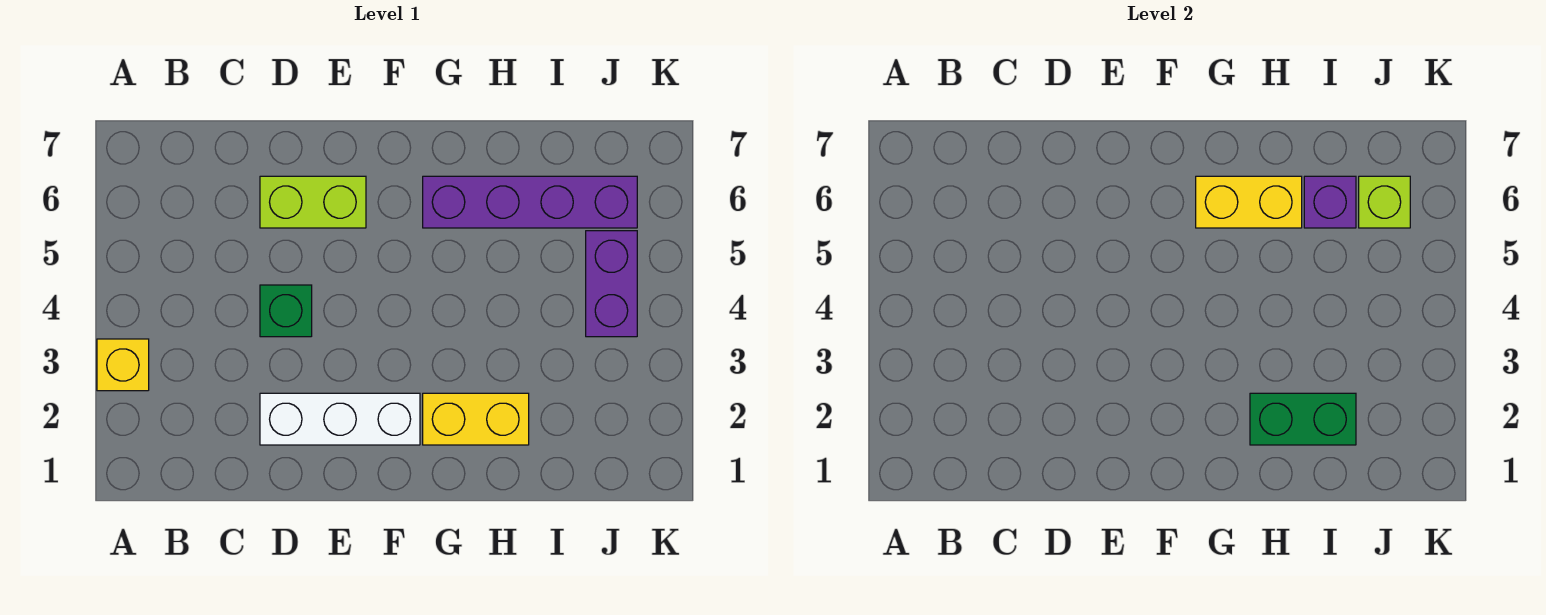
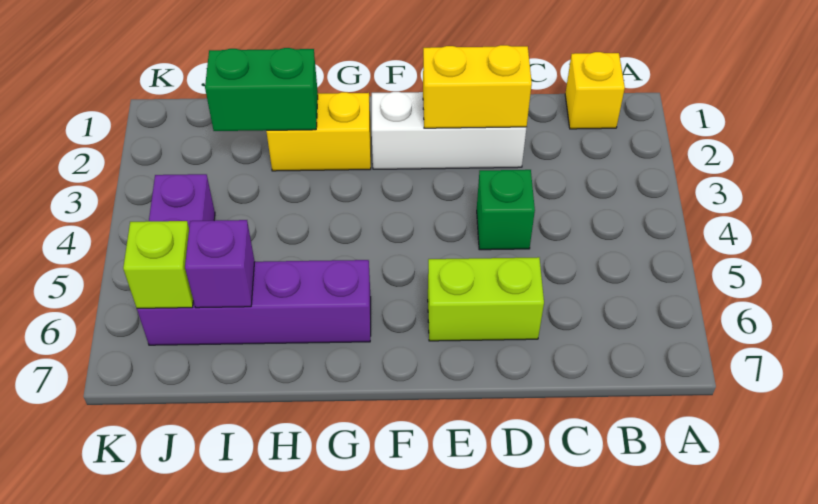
yellow brick A3 level 1 -> yellow brick B1 level 1
yellow brick G6:H6 level 2 -> yellow brick D2:E2 level 2

